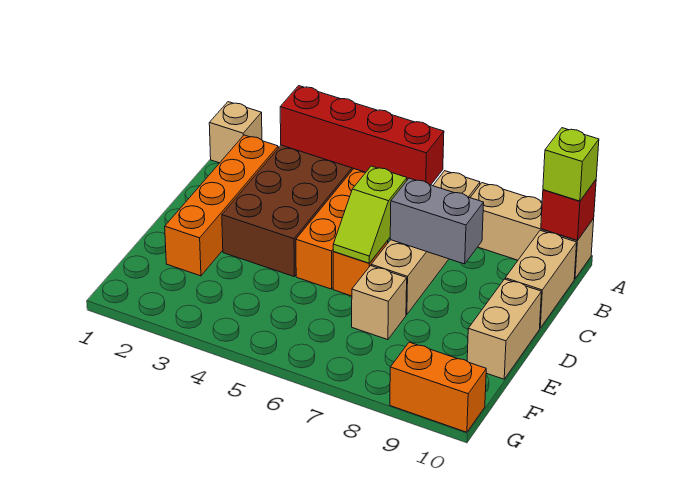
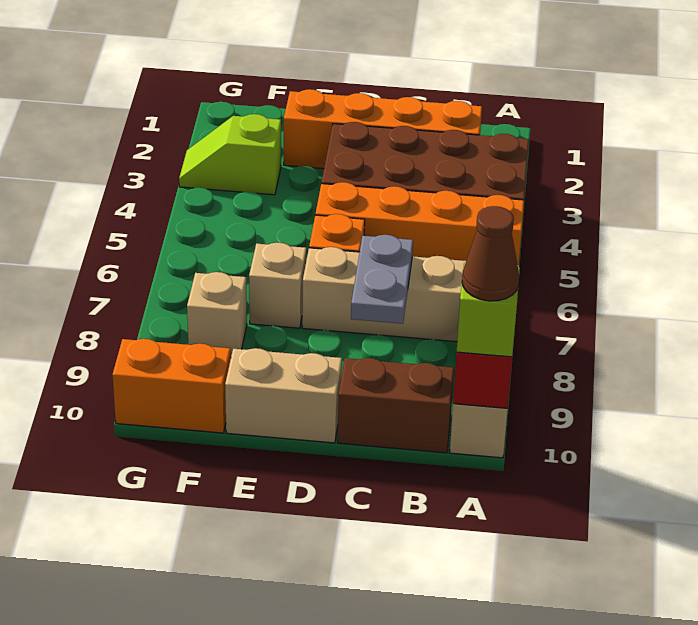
tan brick A1 level 1 -> tan brick F8 level 1
red brick A3:A6 level 2 -> none
none -> brown cone A10 level 4
tan brick B10:C10 level 1 -> brown brick B10:C10 level 1
lime slope C6:D6 level 2 top C -> lime slope F3:G3 level 1 top F
grey brick C7:C8 level 2 -> grey plate C7:C8 level 2
orange brick G9:G10 level 1 -> orange brick F10:G10 level 1

